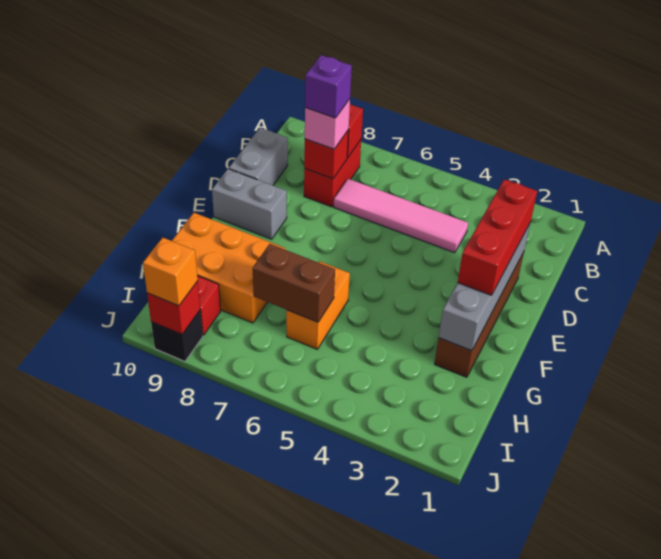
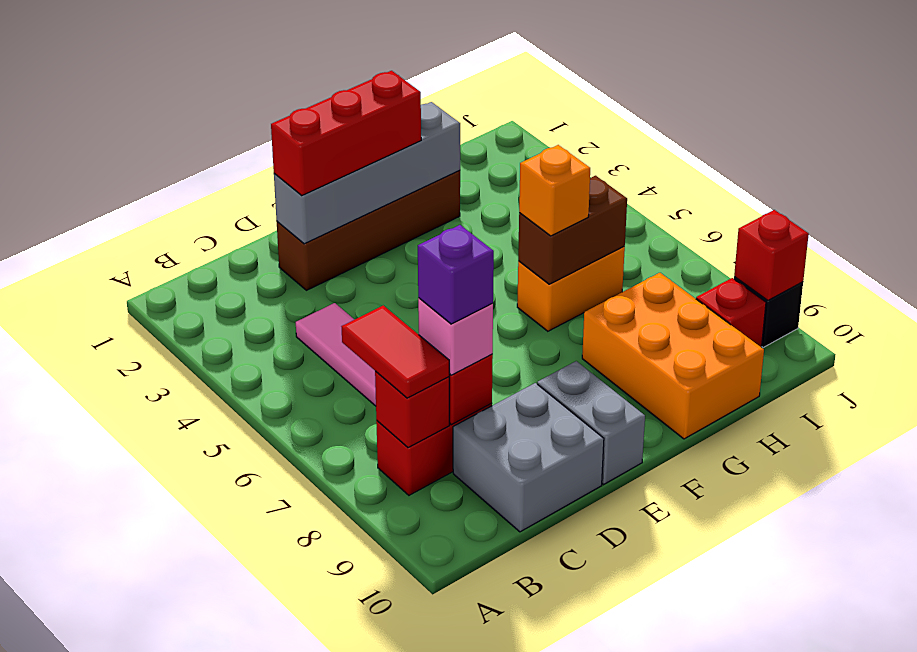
none -> red tile B7:B8 level 3
grey brick C10:D10 level 1 -> grey brick C9:D10 level 1
brown brick H6:H7 level 2 -> brown brick G6:H6 level 2
orange brick J9 level 3 -> orange brick G6 level 3

